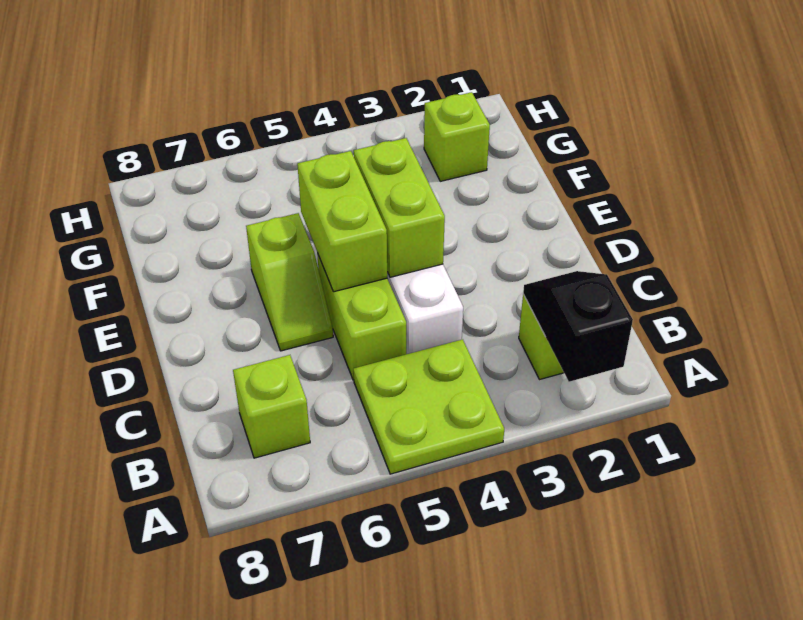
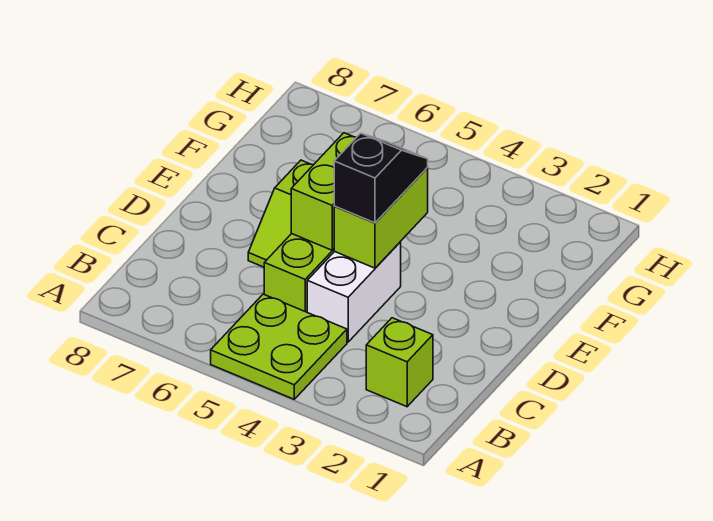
black slope A2:B2 level 2 top A -> black slope D4:E4 level 3 top D
lime brick B7 level 1 -> none
lime brick G2 level 1 -> none

